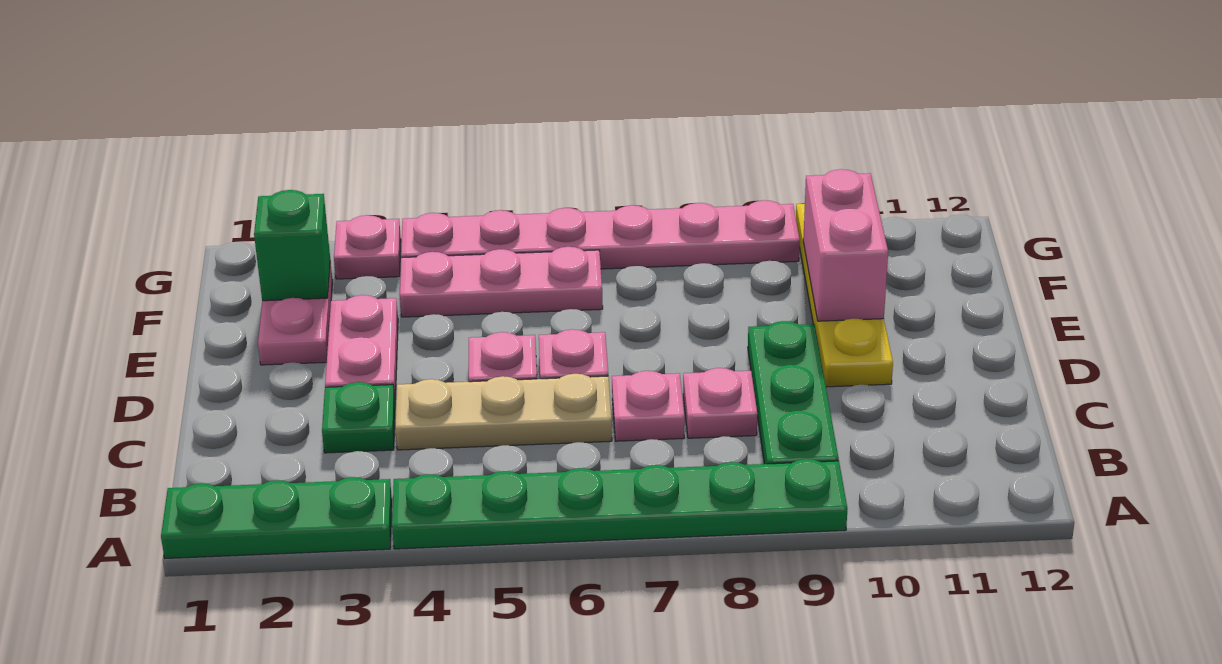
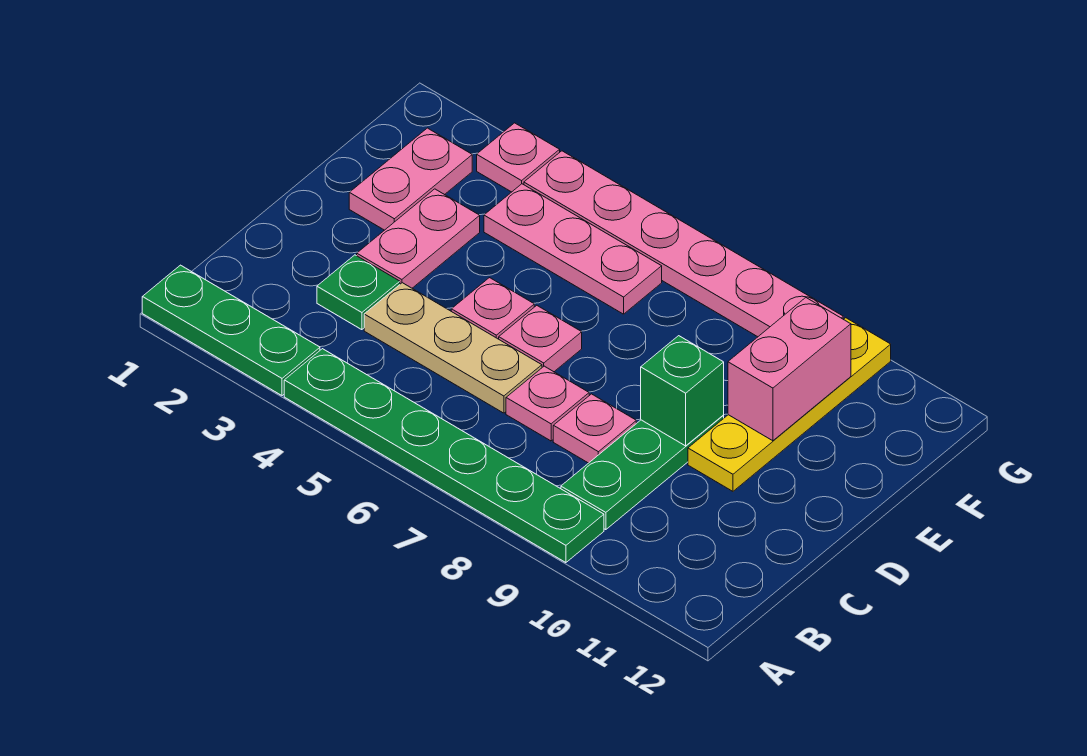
green brick F2 level 2 -> green brick D9 level 2

